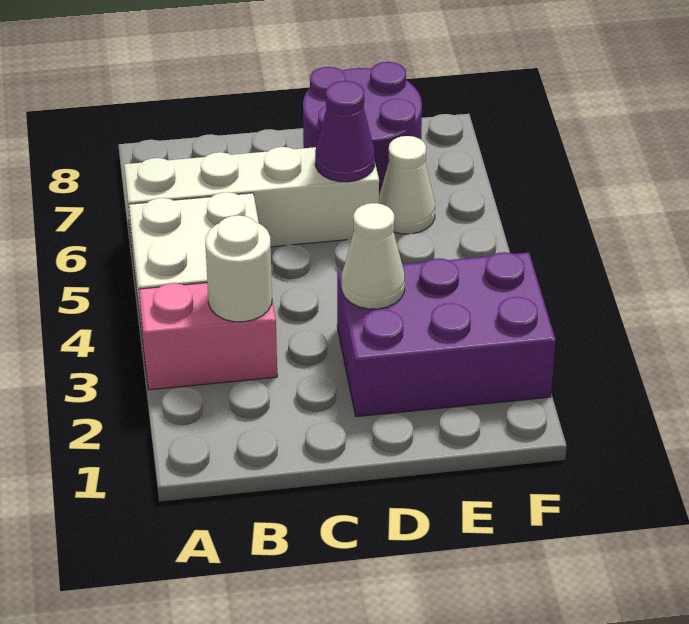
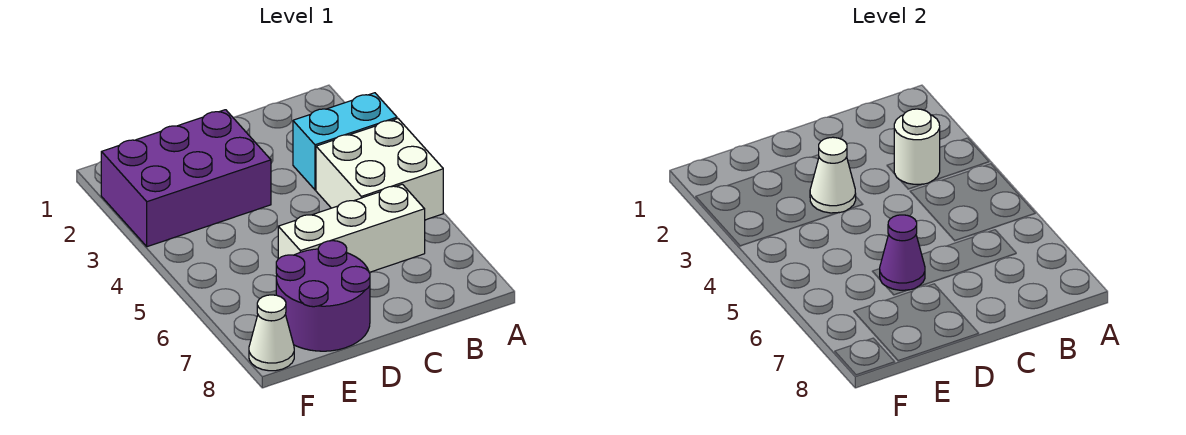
pink brick A3:B3 level 1 -> cyan brick A3:B3 level 1
white brick A6:D6 level 1 -> white brick B6:D6 level 1
white cone E6 level 1 -> white cone F8 level 1

